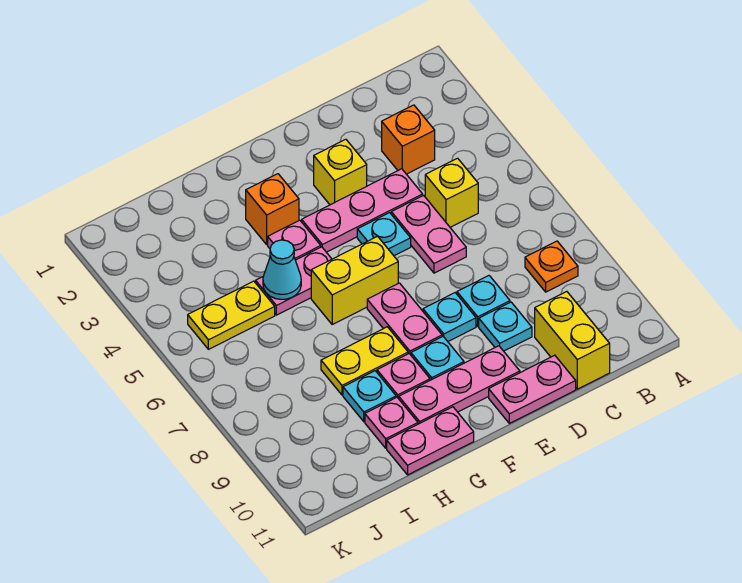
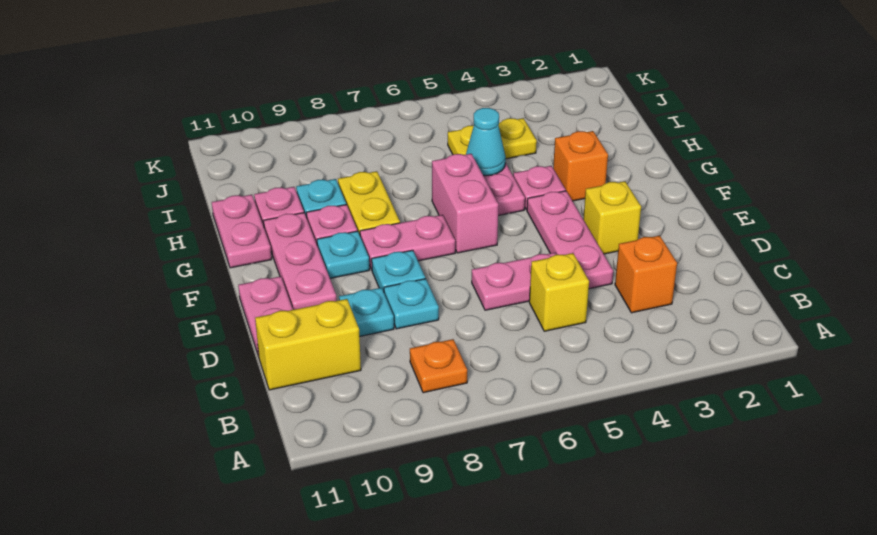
cyan plate E5 level 1 -> none
yellow brick F6:G6 level 1 -> pink brick F6:G6 level 1
yellow plate I5:J5 level 1 -> yellow plate I4:I5 level 1

